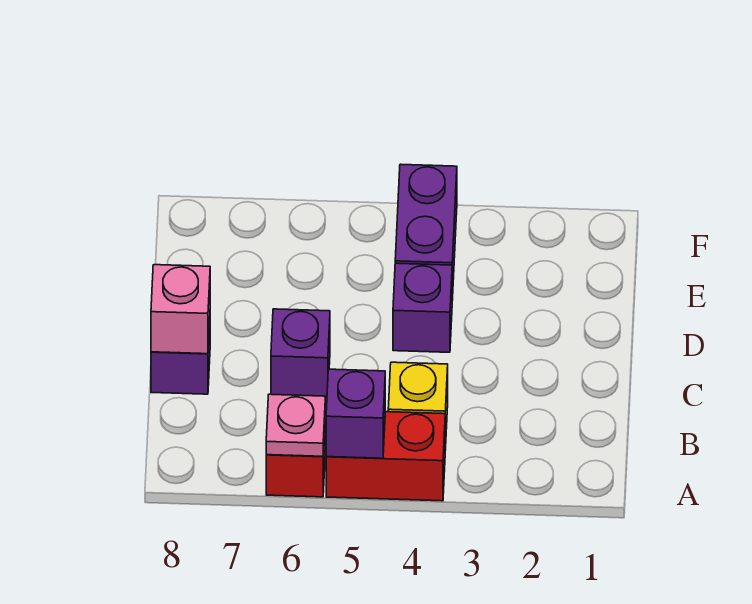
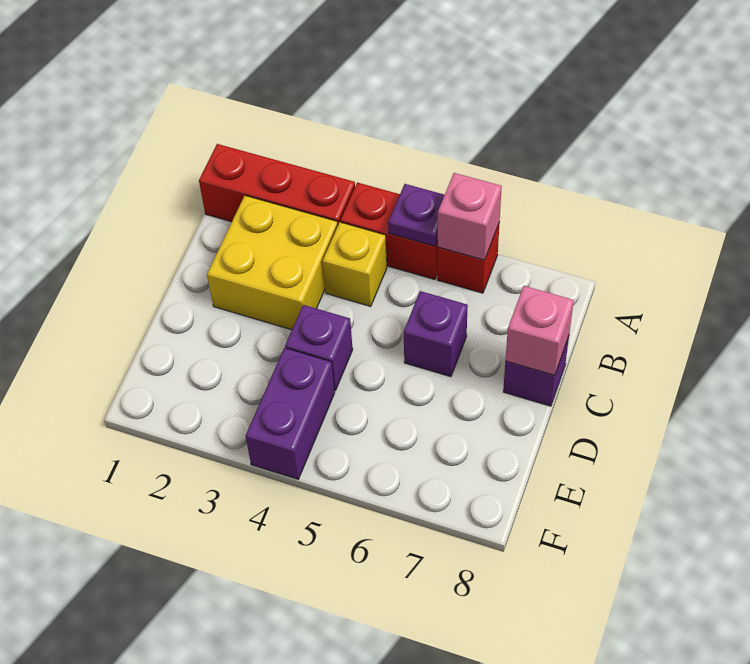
none -> red brick A1:A3 level 1
purple brick A5 level 2 -> purple plate A5 level 2
pink plate A6 level 2 -> pink brick A6 level 2
none -> yellow brick B2:C3 level 1

